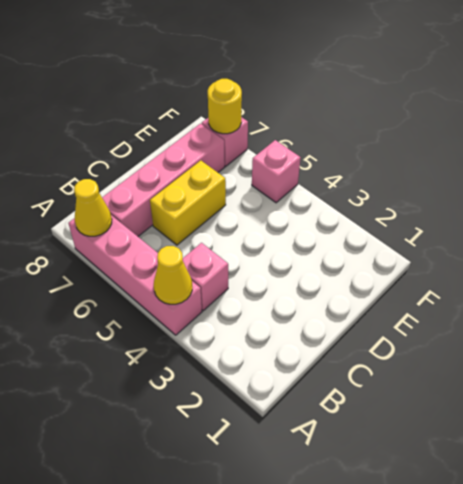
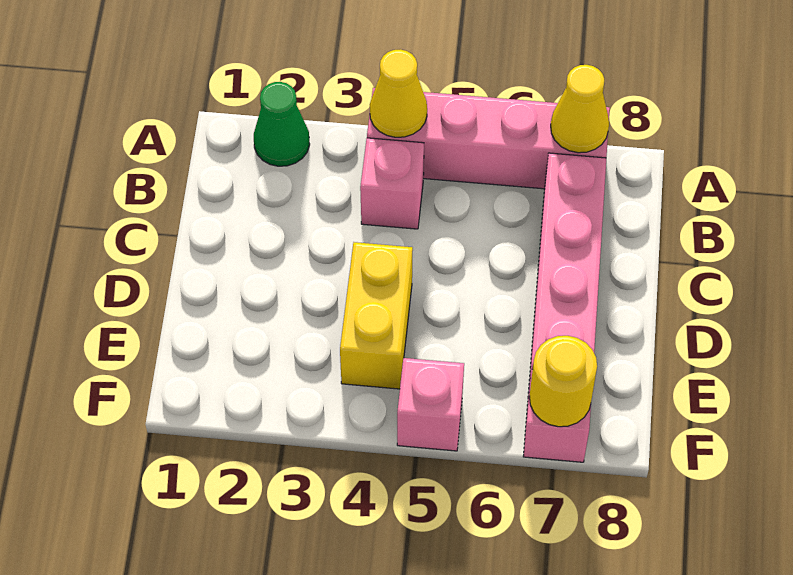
none -> green cone A2 level 1
yellow brick C6:D6 level 1 -> yellow brick D4:E4 level 1

